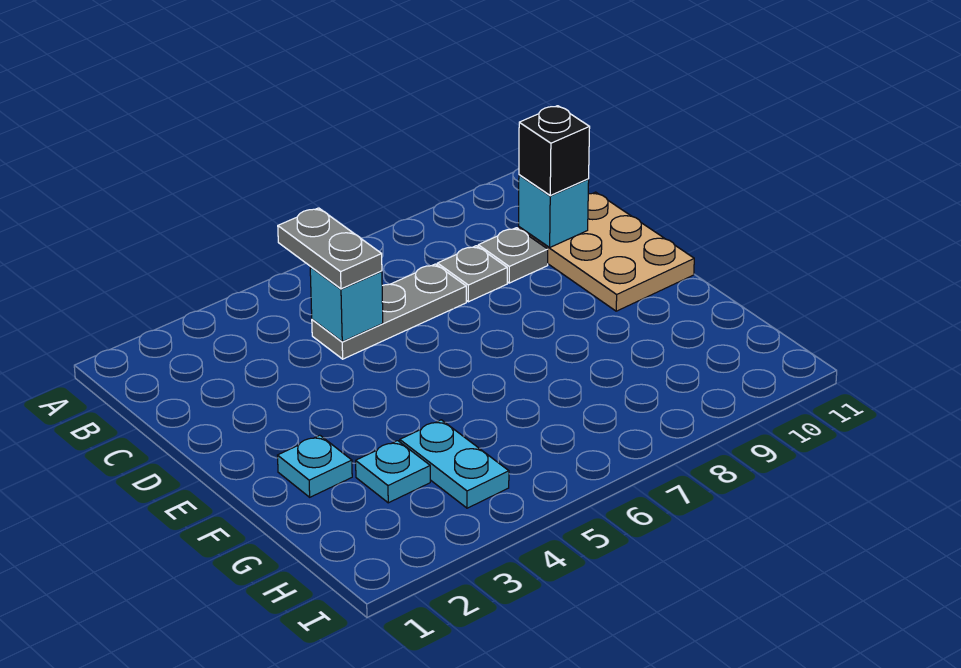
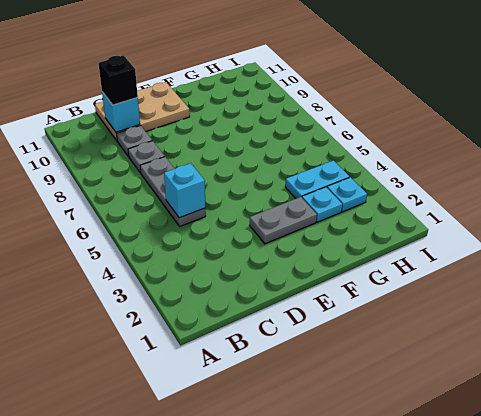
grey plate B5:C5 level 3 -> grey plate E3:F3 level 1
cyan plate F2 level 1 -> cyan plate H3 level 1

